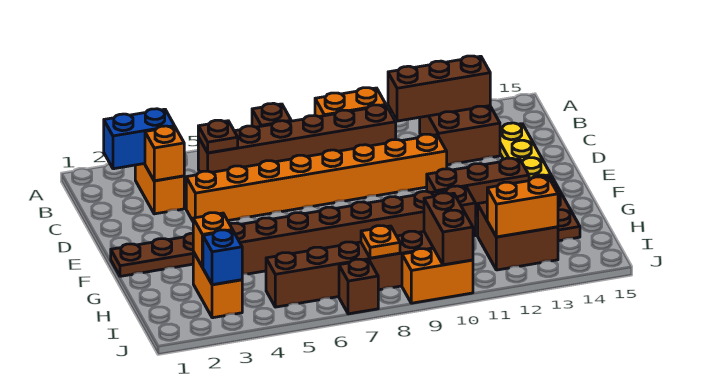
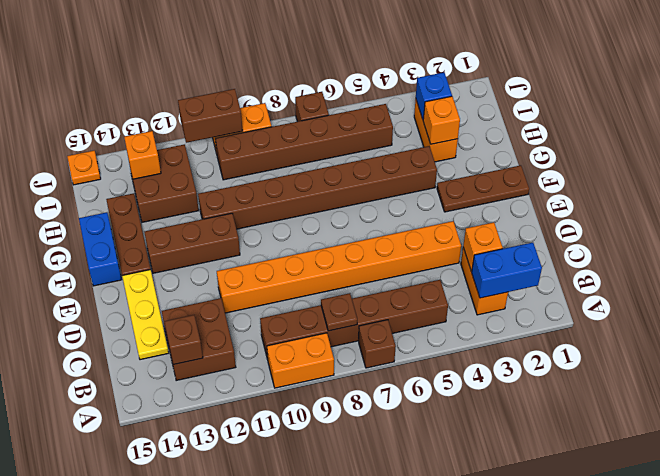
brown plate B5 level 2 -> brown plate B8 level 2
brown brick B11:B13 level 2 -> brown brick B13 level 2
none -> blue brick F15:G15 level 1
orange plate I8 level 2 -> orange plate J15 level 1
brown brick I10:J10 level 2 -> brown brick J10:J11 level 2
orange brick I12:I13 level 2 -> orange brick I13 level 2

